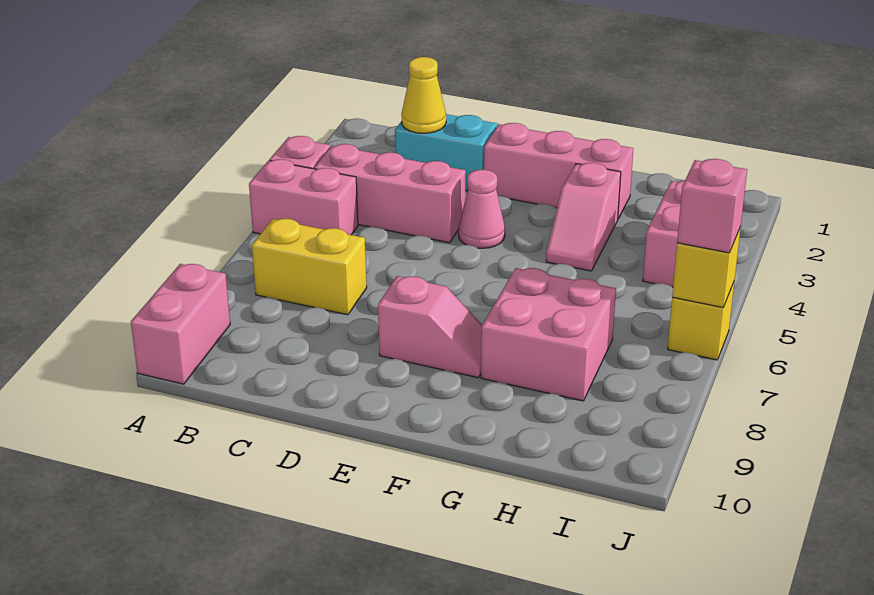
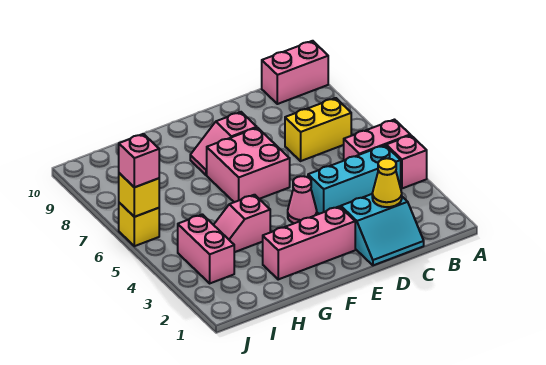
pink brick A9:A10 level 1 -> pink brick A10:B10 level 1
pink brick B4:D4 level 1 -> cyan brick B4:D4 level 1
pink slope G3:G4 level 1 top 3 -> pink slope G4:H4 level 1 top G
pink brick G7:H8 level 1 -> pink brick E6:F7 level 1

